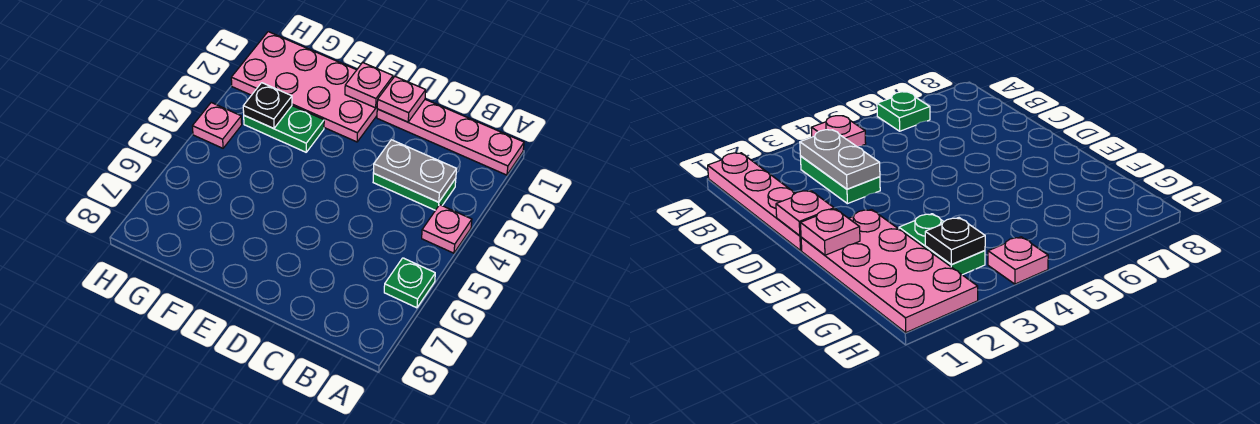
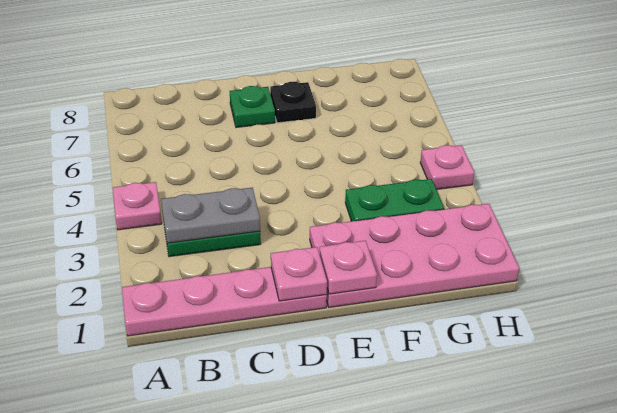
green plate A6 level 1 -> green plate D7 level 1
black plate G3 level 2 -> black plate E7 level 1

